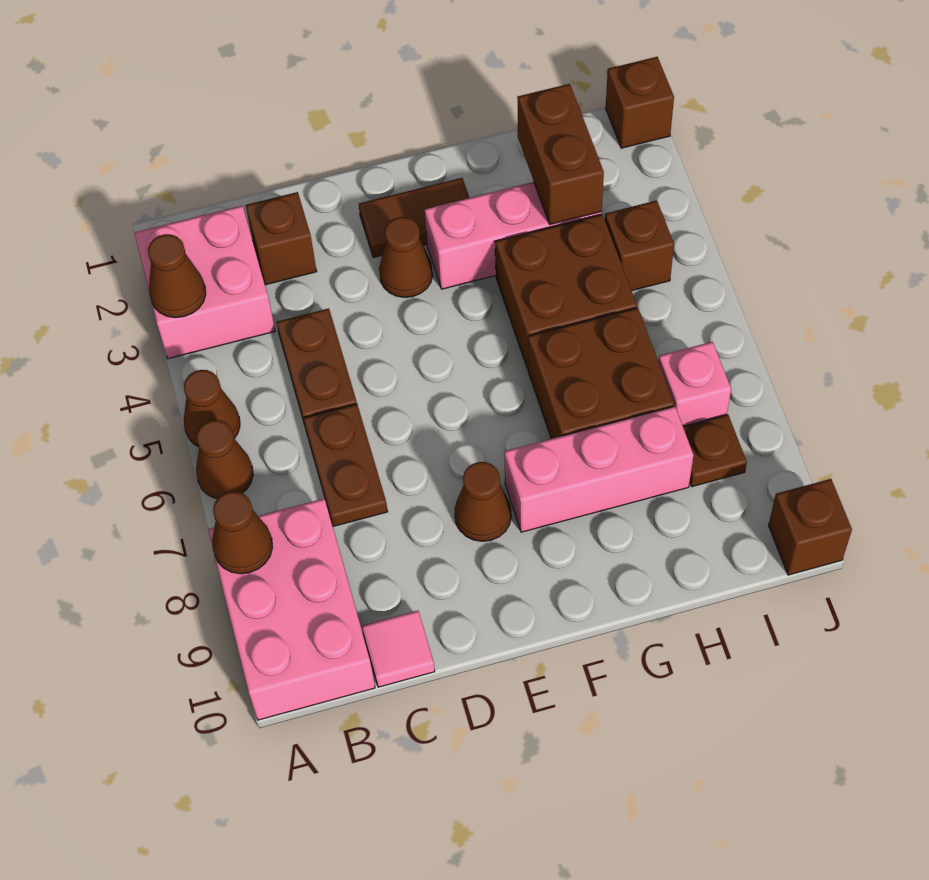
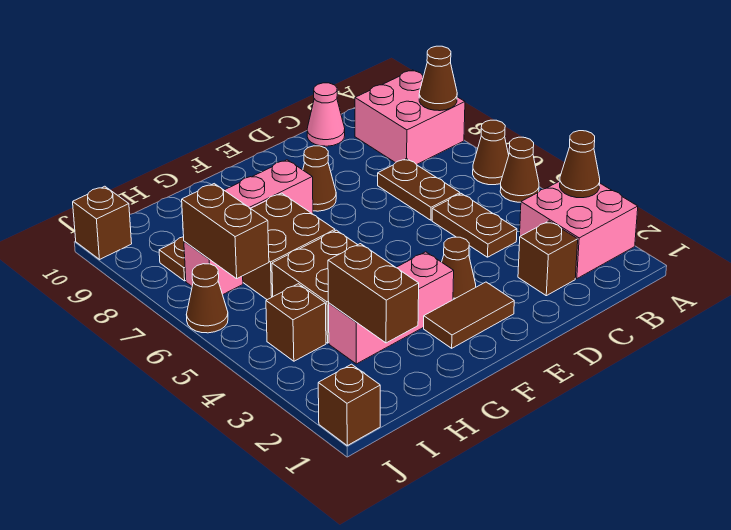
pink brick A8:B10 level 1 -> pink brick A8:B9 level 1
pink tile C10 level 1 -> pink cone C10 level 1
none -> brown brick I6:I7 level 2
none -> brown cone J6 level 1

